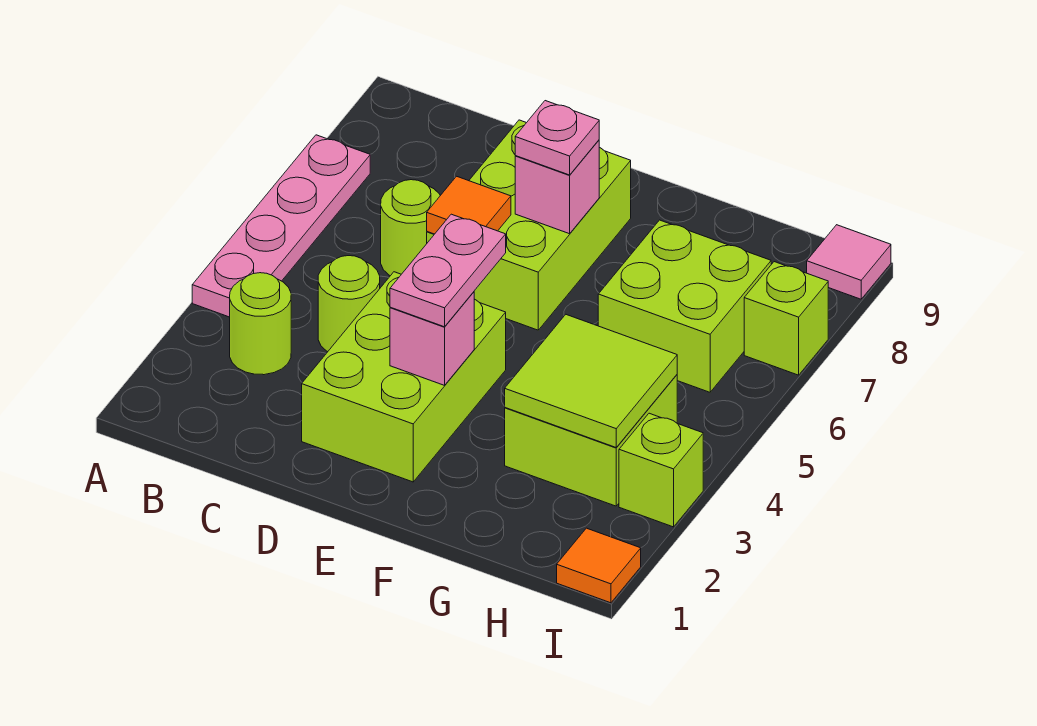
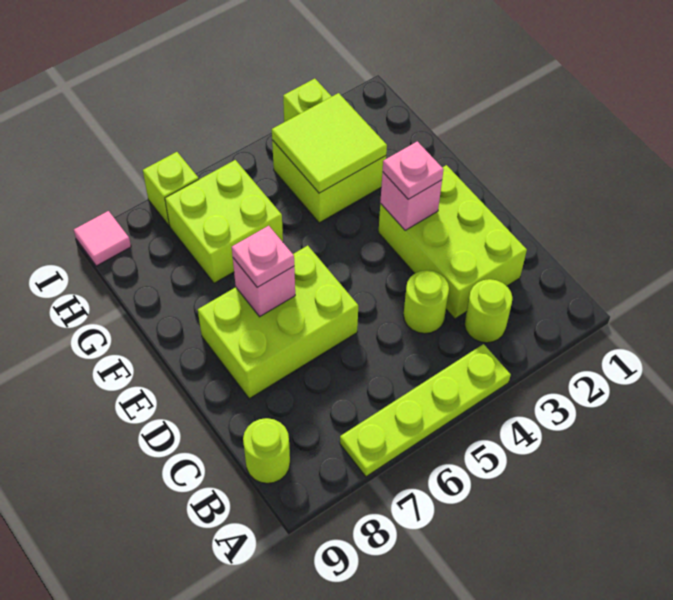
pink plate A4:A7 level 1 -> lime plate A4:A7 level 1
lime round brick C6 level 1 -> lime round brick B9 level 1
lime brick D2:E4 level 1 -> lime brick C2:E3 level 1
orange tile D6 level 2 -> none
pink plate E3:E4 level 3 -> pink plate E3 level 3
orange tile I1 level 1 -> none

